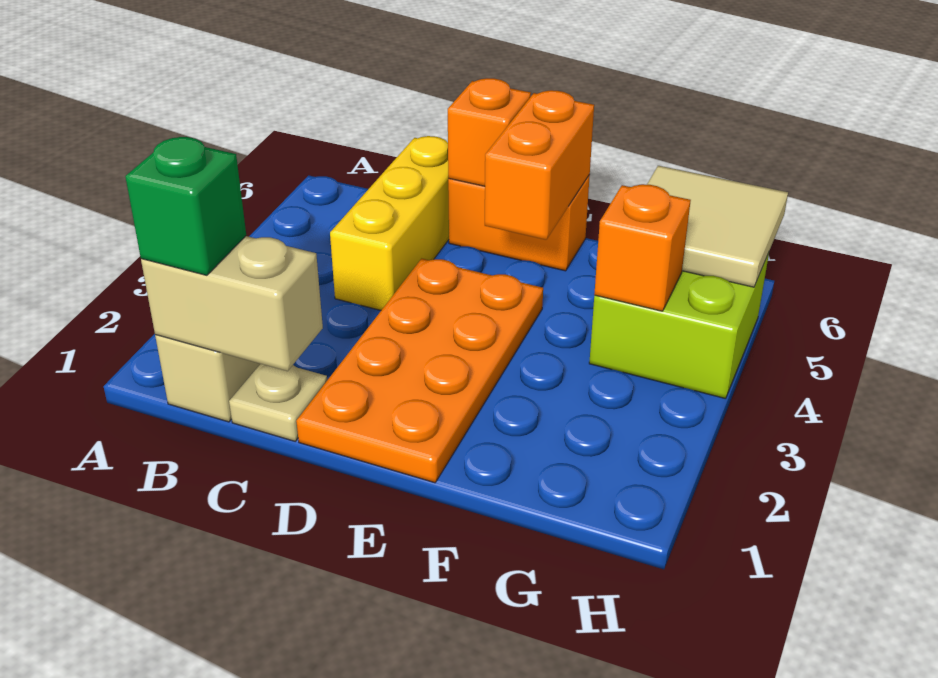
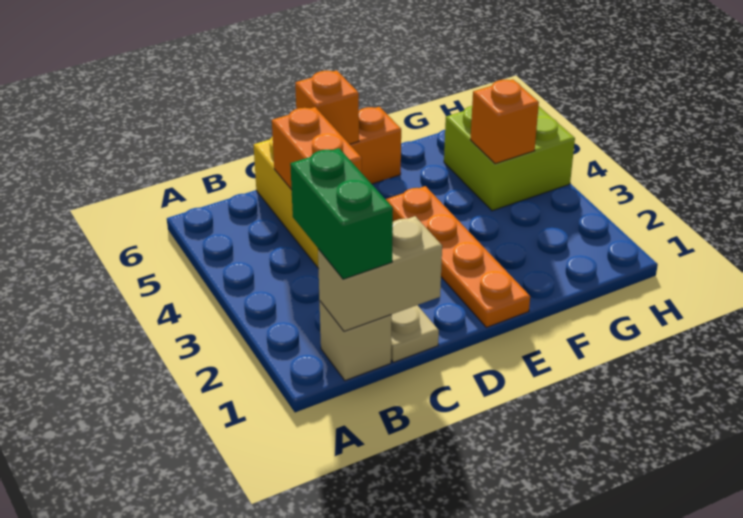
green brick B1 level 3 -> green brick B1:B2 level 3
orange plate D1:E4 level 1 -> orange plate E1:E4 level 1
orange brick E5:E6 level 2 -> orange brick C4:C5 level 2
tan tile G5:H6 level 2 -> none

